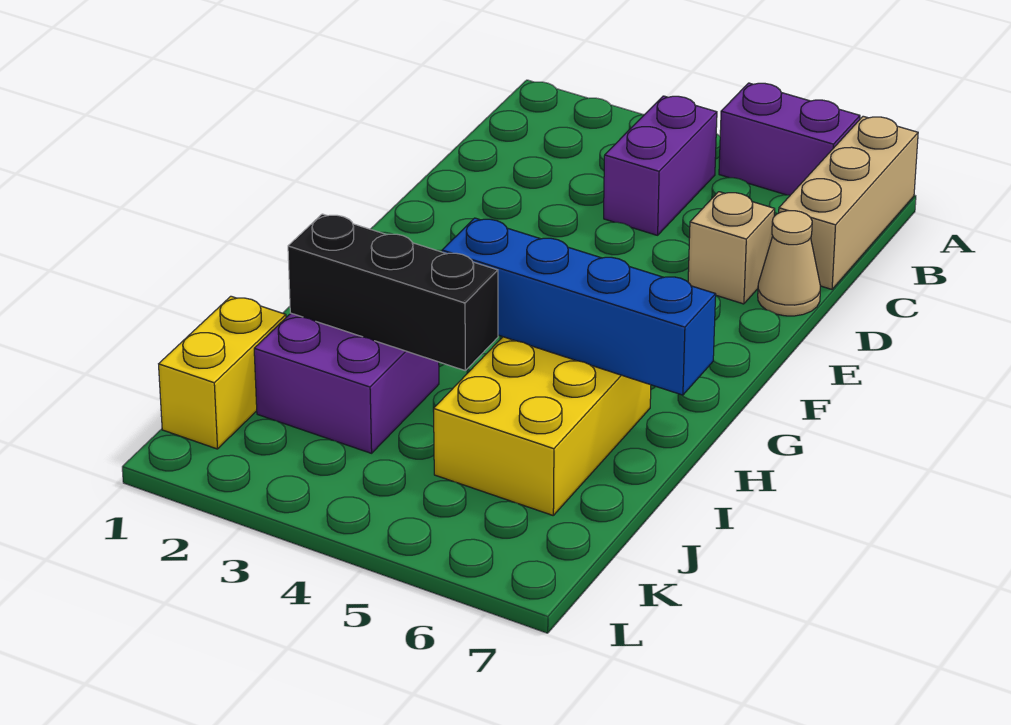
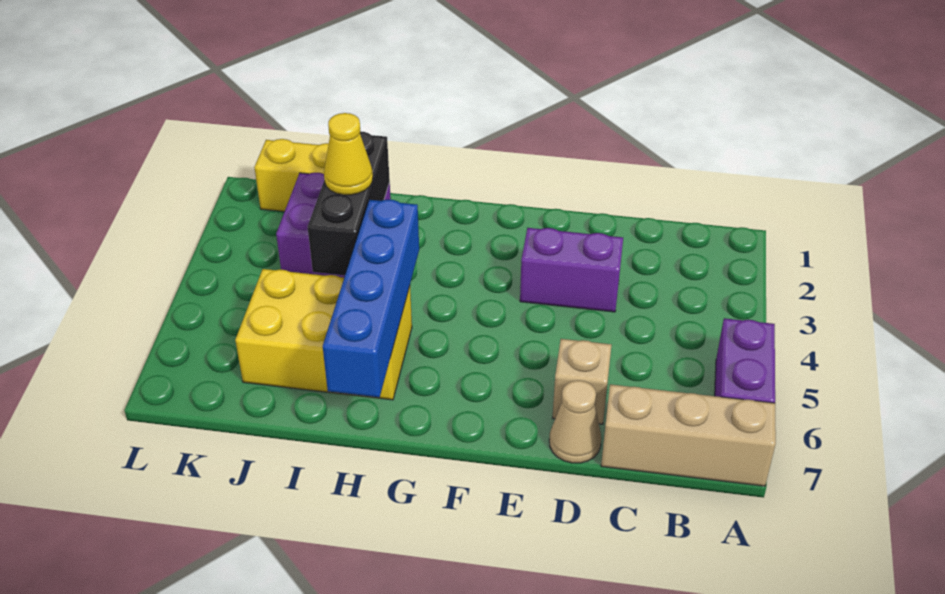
purple brick B4:C4 level 1 -> purple brick D3:E3 level 1
none -> yellow cone I3 level 3

